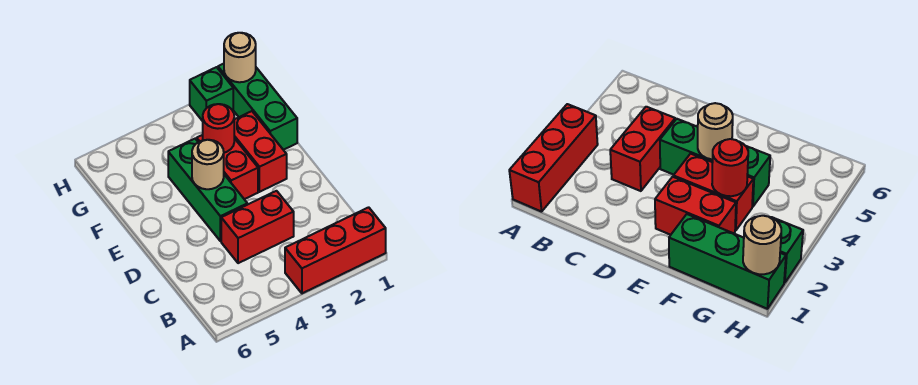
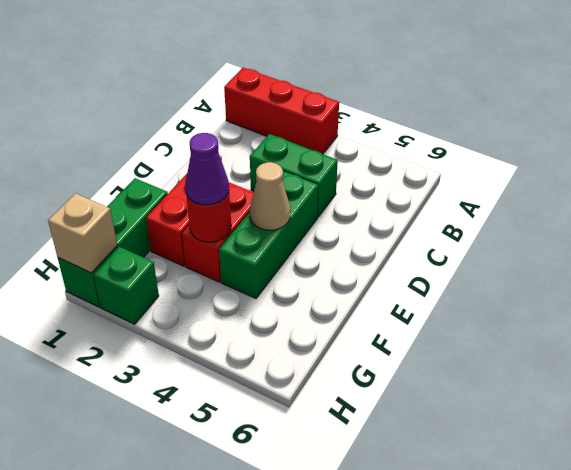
red brick C3:C4 level 1 -> green brick C3:C4 level 1
tan round brick E4 level 2 -> tan cone E4 level 2
none -> purple cone F3 level 3
tan round brick H1 level 2 -> tan brick H1 level 2

